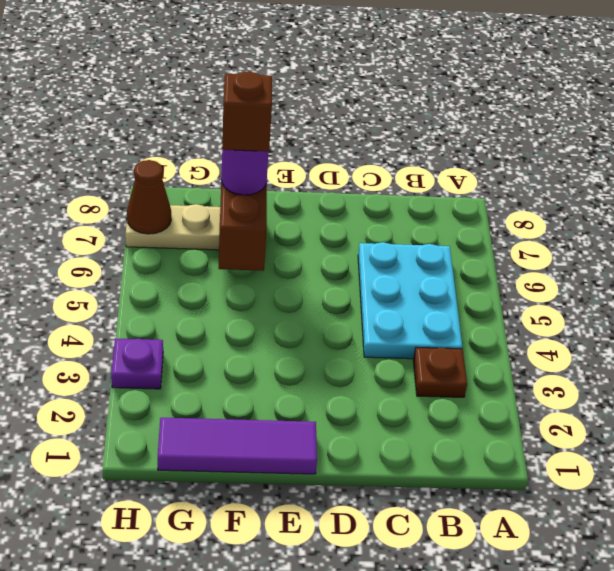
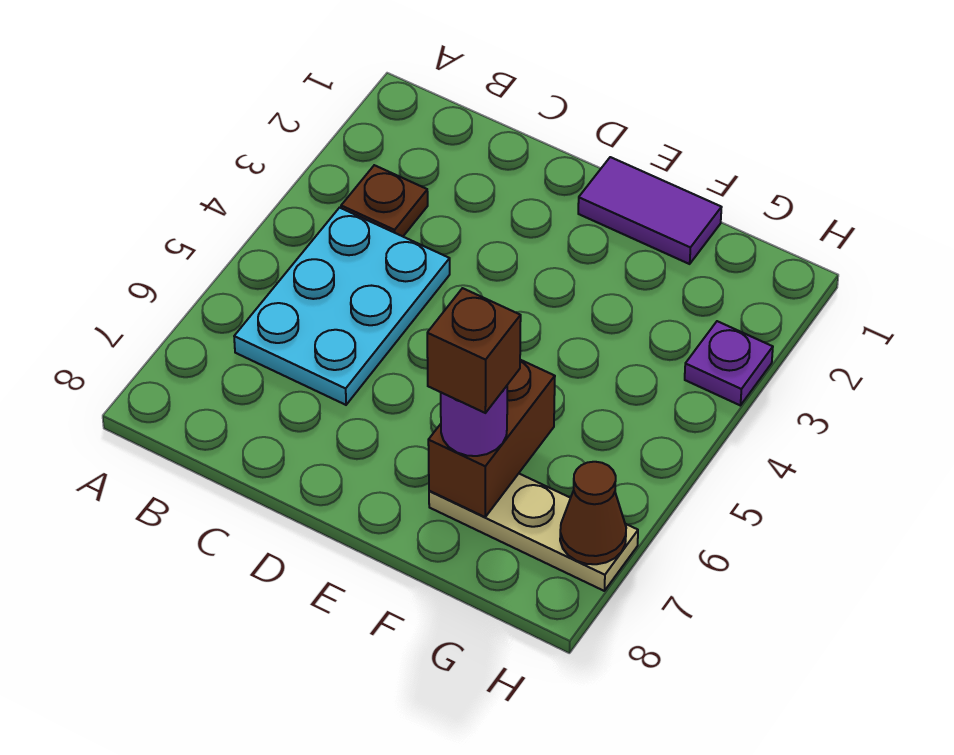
purple tile E1:G1 level 1 -> purple tile E1:F1 level 1

